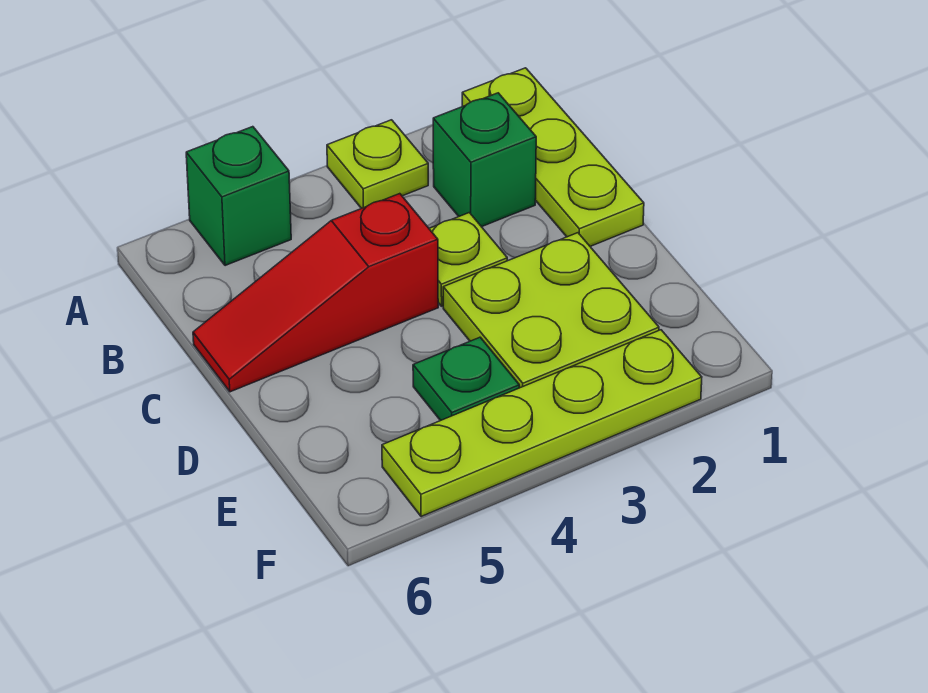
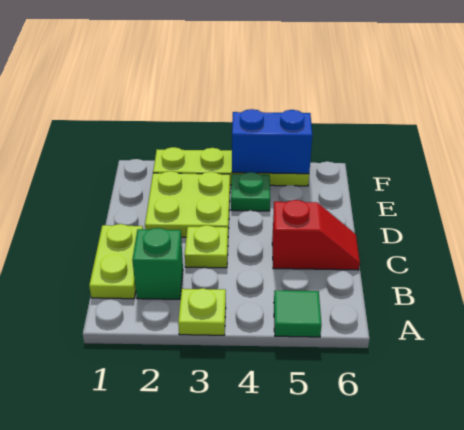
lime plate A1:C1 level 1 -> lime plate B1:C1 level 1
green brick A5 level 1 -> green tile A5 level 1
red slope C4:C6 level 1 top 4 -> red slope C5:C6 level 1 top 5
none -> blue brick F4:F5 level 2

